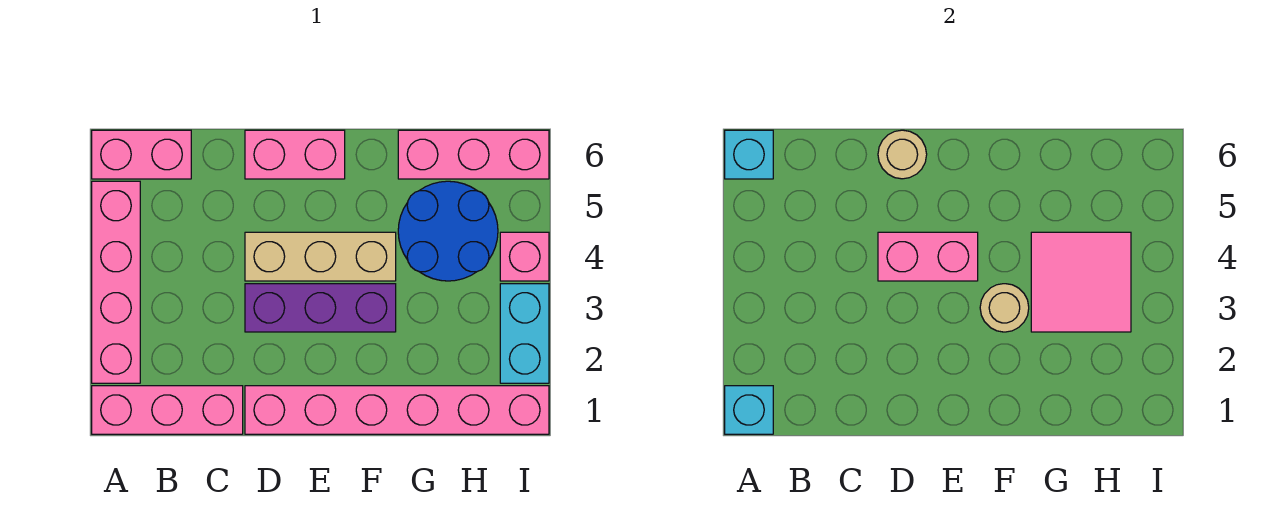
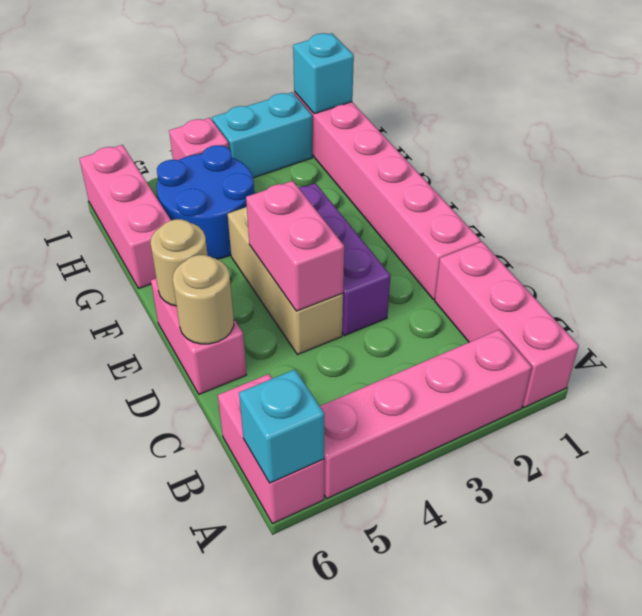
cyan brick A1 level 2 -> cyan brick I1 level 2
tan round brick F3 level 2 -> tan round brick E6 level 2
pink tile G3:H4 level 2 -> none

